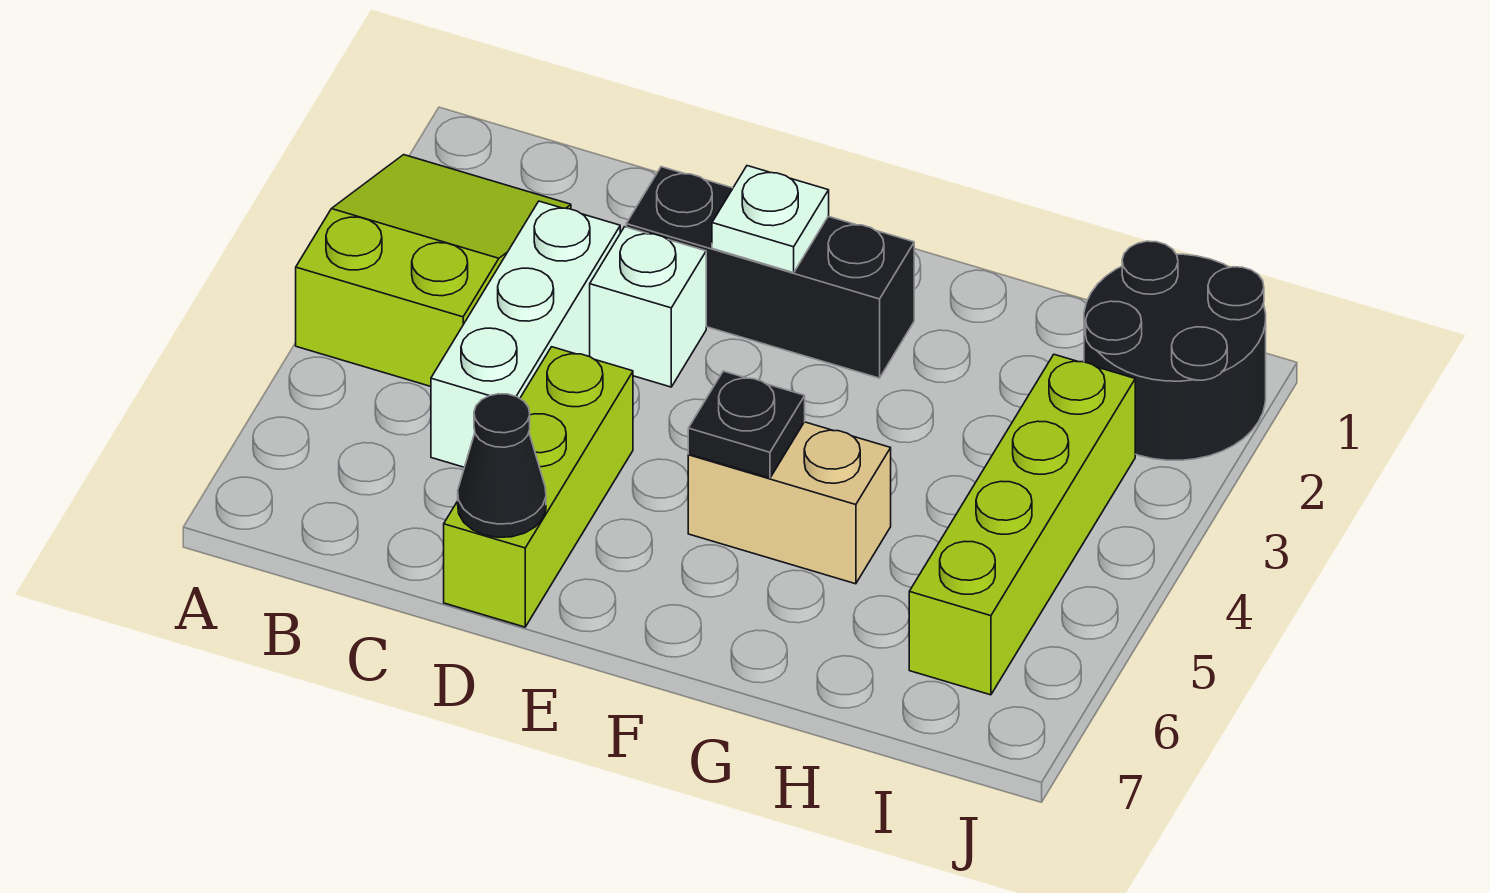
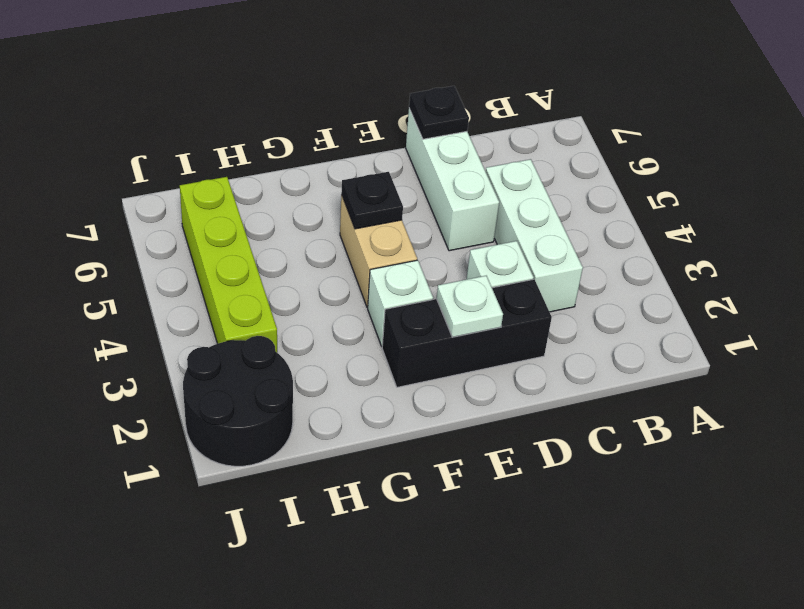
lime slope A2:B4 level 1 top 4 -> none
lime brick D5:D7 level 1 -> white brick D5:D7 level 1
black cone D7 level 2 -> black plate D7 level 2
none -> white brick F3 level 1
tan brick F5:G5 level 1 -> tan brick F4:F5 level 1

